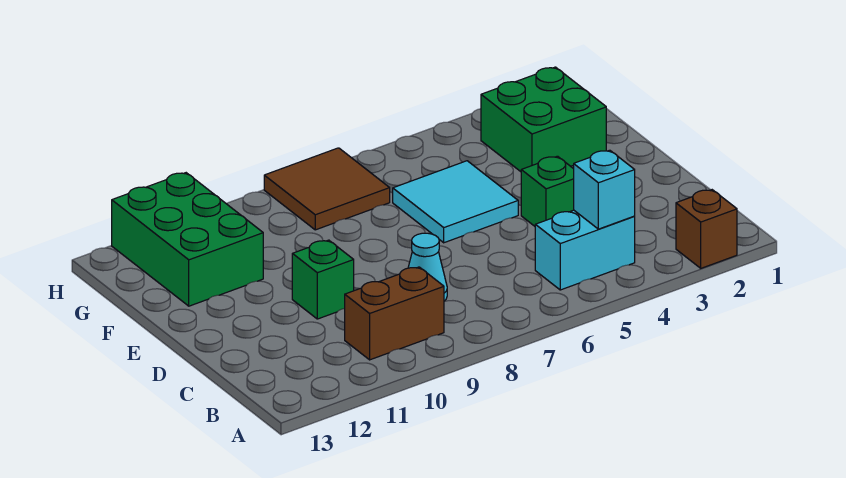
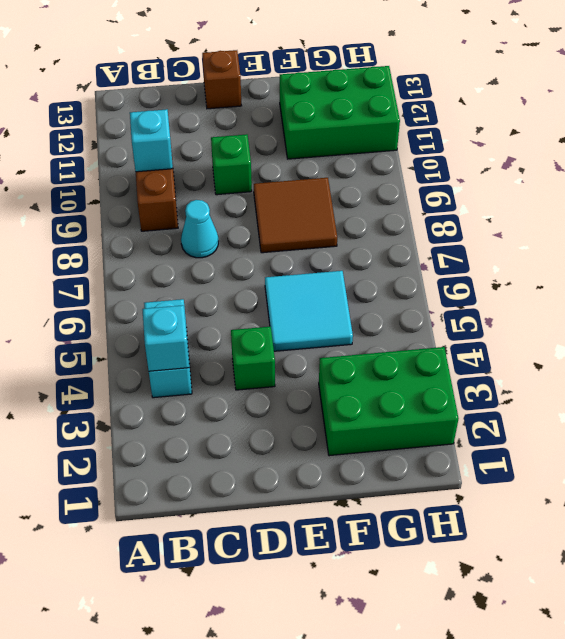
brown brick A2 level 1 -> brown brick D13 level 1
none -> cyan brick B10 level 2
green brick F2:G3 level 1 -> green brick F2:H3 level 1
brown tile G7:H8 level 1 -> brown tile E8:F9 level 1

